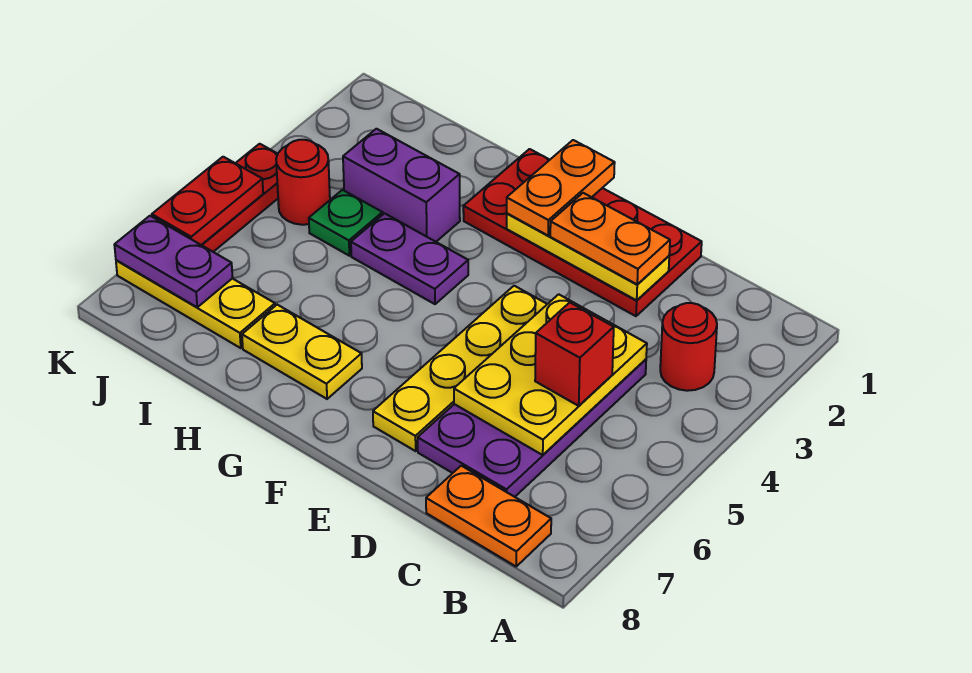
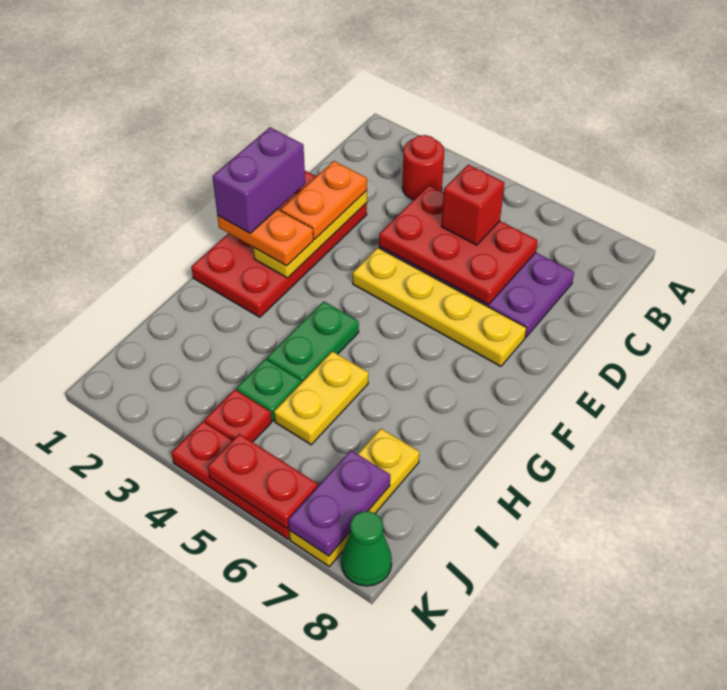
orange plate B8:C8 level 1 -> none
yellow plate C4:D6 level 2 -> red plate C4:D6 level 2
purple plate G4:H4 level 1 -> green plate G4:H4 level 1
yellow plate G7:H7 level 1 -> yellow plate H5:I5 level 1
purple brick H3:I3 level 1 -> purple brick E1:F1 level 4
red round brick J4 level 1 -> red plate J4 level 1
none -> green cone K8 level 1

